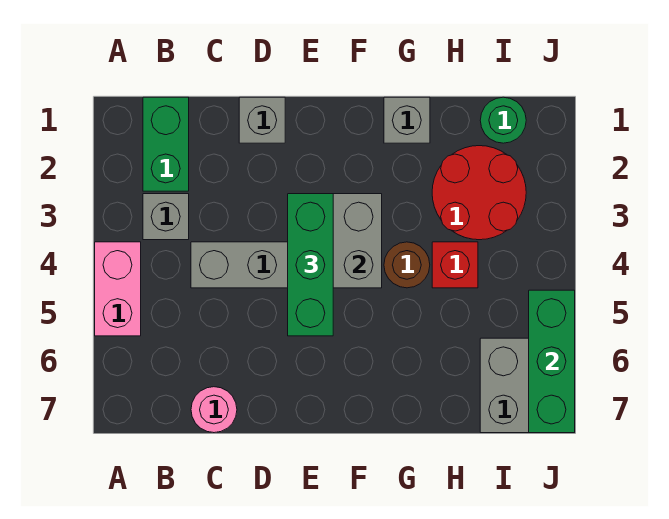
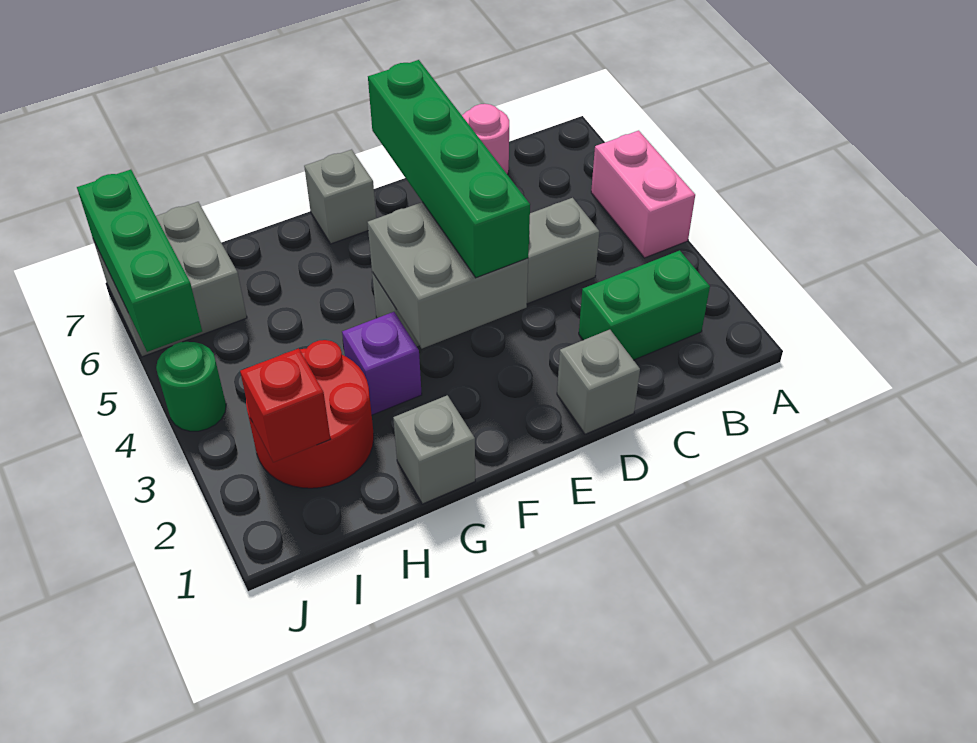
green brick B1:B2 level 1 -> green brick B2:C2 level 1
grey brick B3 level 1 -> grey brick F7 level 1
green brick E3:E5 level 3 -> green brick E3:E6 level 3
none -> purple brick G3 level 1
brown round brick G4 level 1 -> none
red brick H4 level 1 -> red brick I2 level 2
green round brick I1 level 1 -> green round brick J4 level 1

